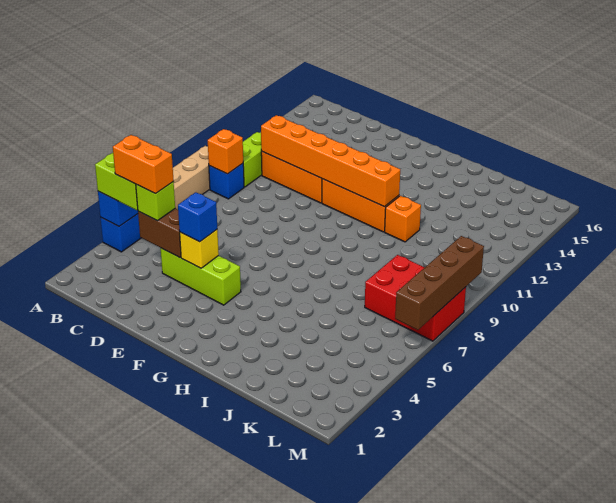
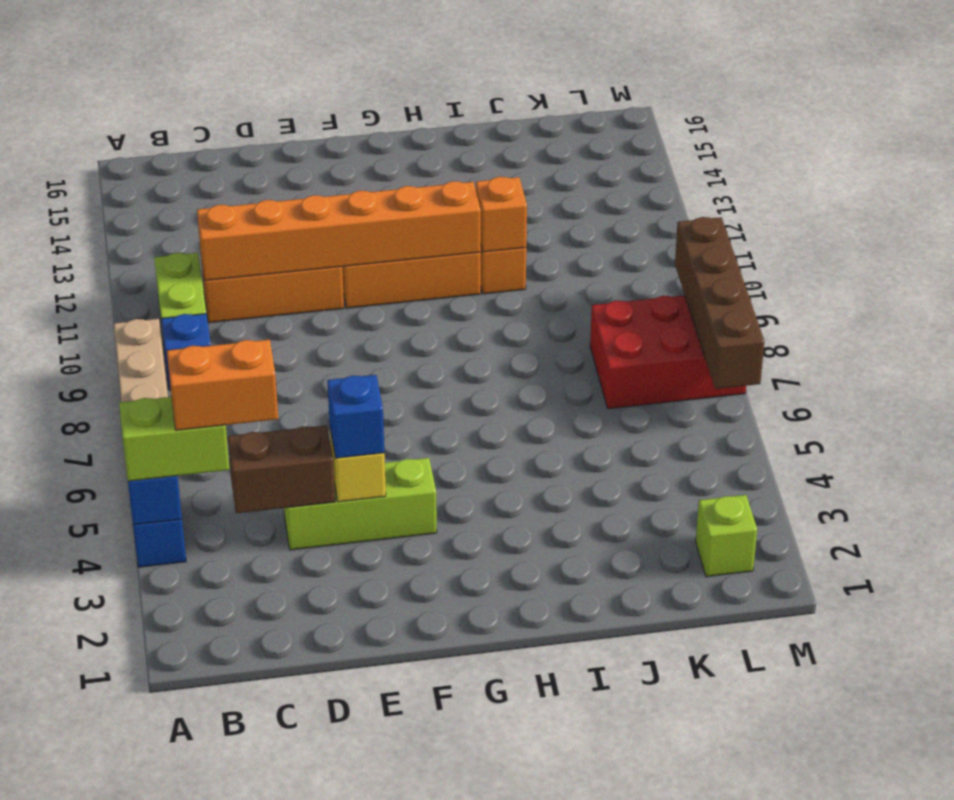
orange brick B9 level 2 -> orange brick I11 level 2
lime brick C4 level 3 -> lime brick L2 level 1

